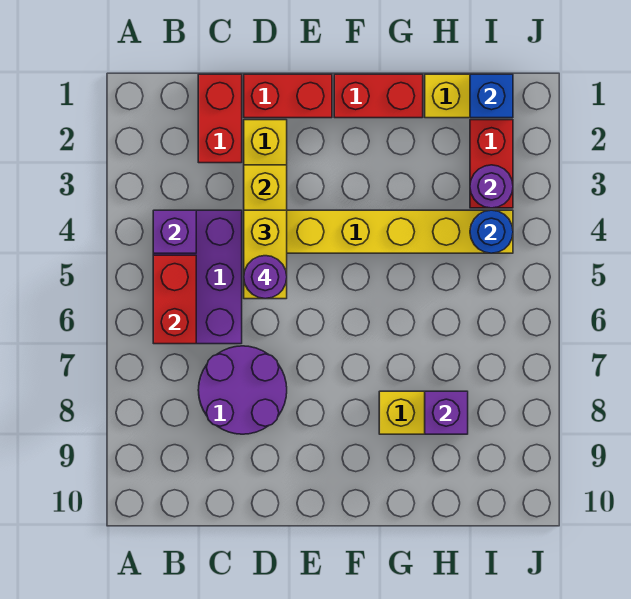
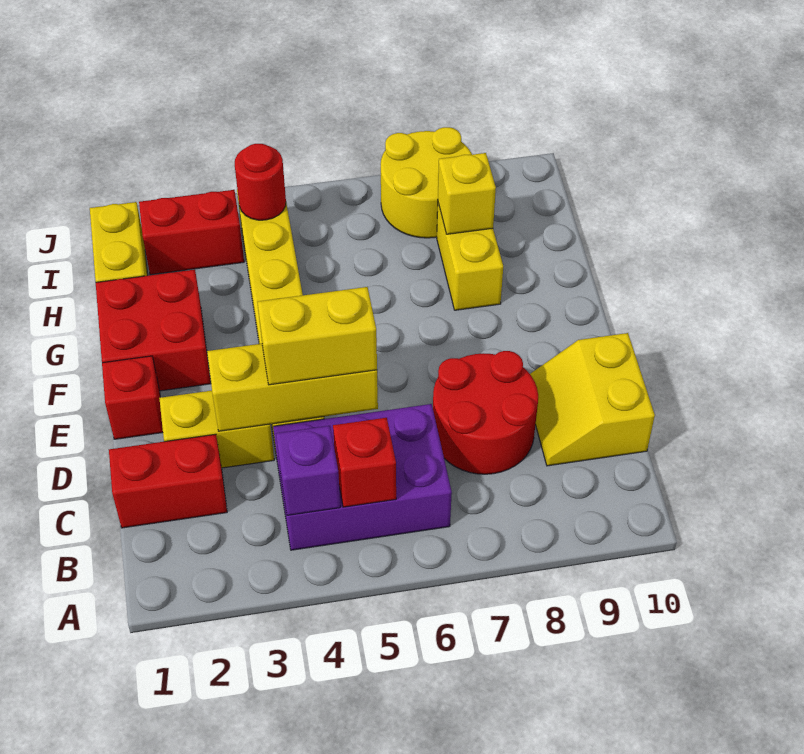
red brick B5:B6 level 2 -> red brick B5 level 2
purple round brick C7:D8 level 1 -> red round brick C7:D8 level 1
none -> yellow slope C9:D10 level 1 top 10
red brick D1:E1 level 1 -> red brick E1 level 1
purple round brick D5 level 4 -> none
red brick F1:G1 level 1 -> red brick F1:G2 level 1
purple brick H8 level 2 -> yellow brick H8 level 2
blue brick I1 level 2 -> none
purple round brick I3 level 2 -> none
blue round brick I4 level 2 -> red round brick I4 level 2
none -> yellow round brick I7:J8 level 1

